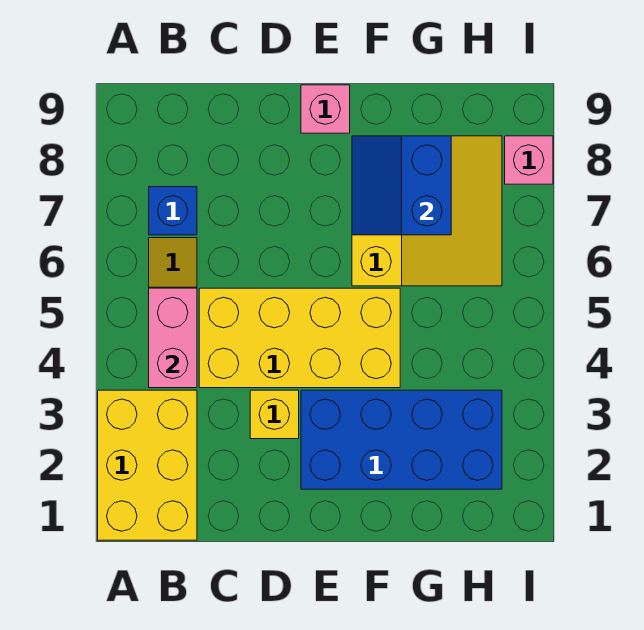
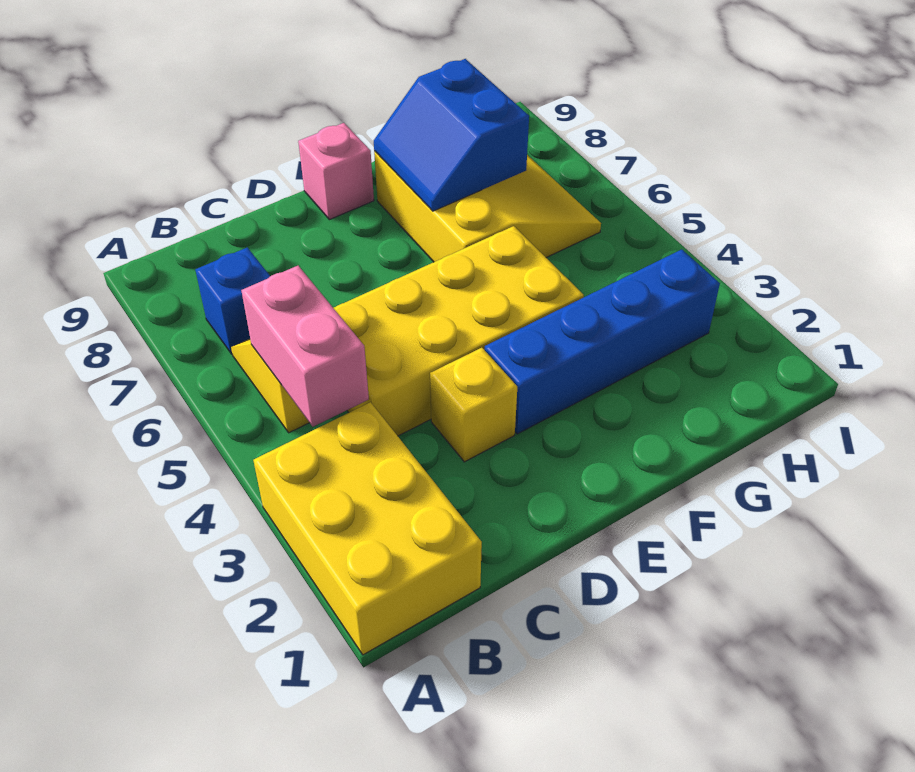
blue brick E2:H3 level 1 -> blue brick E3:H3 level 1
pink brick I8 level 1 -> none

